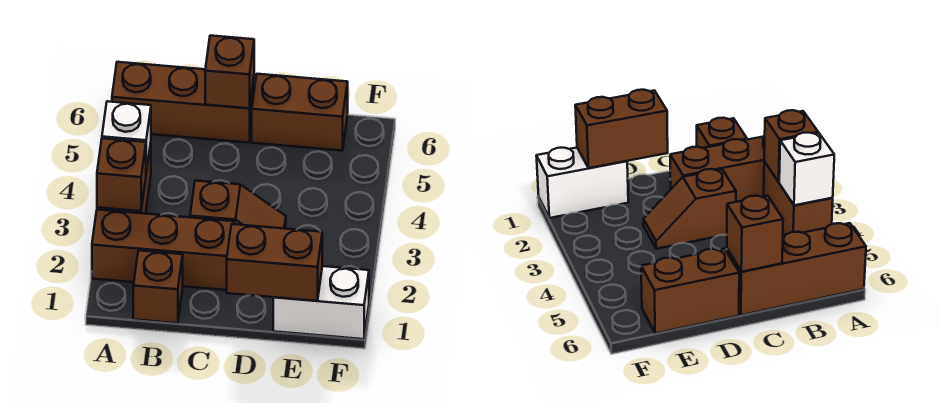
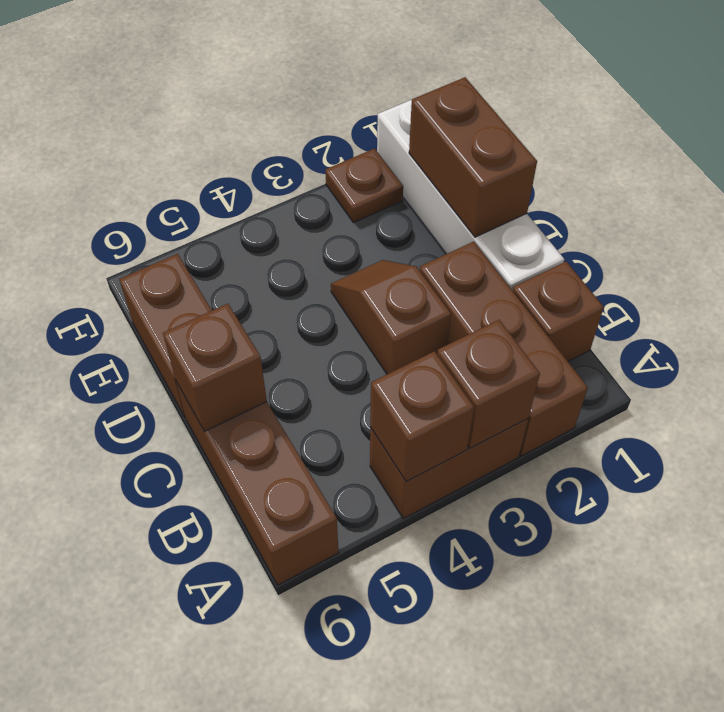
white brick A4 level 2 -> brown brick A4 level 2
white brick E1:F1 level 1 -> white brick C1:F1 level 1
none -> brown plate F2 level 1

